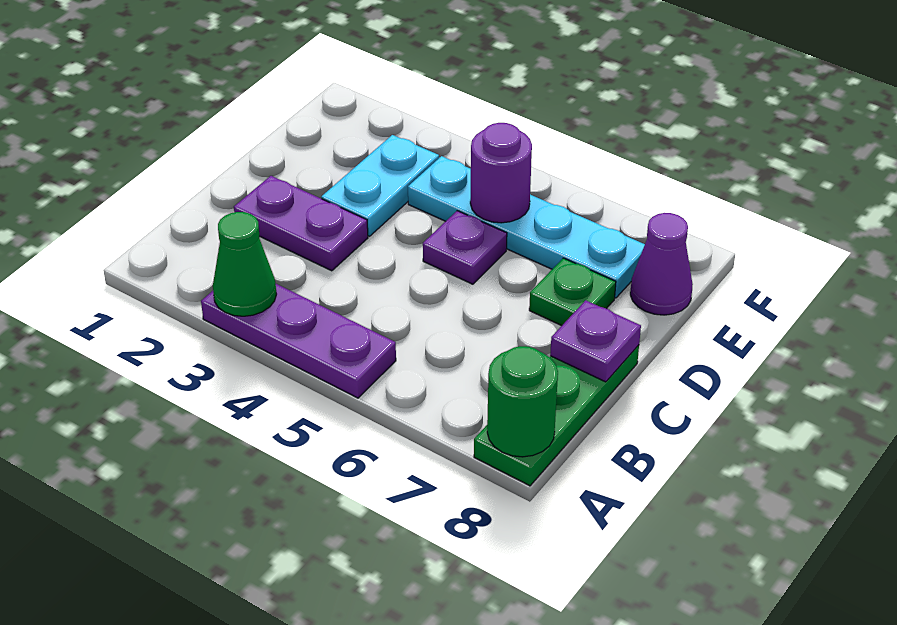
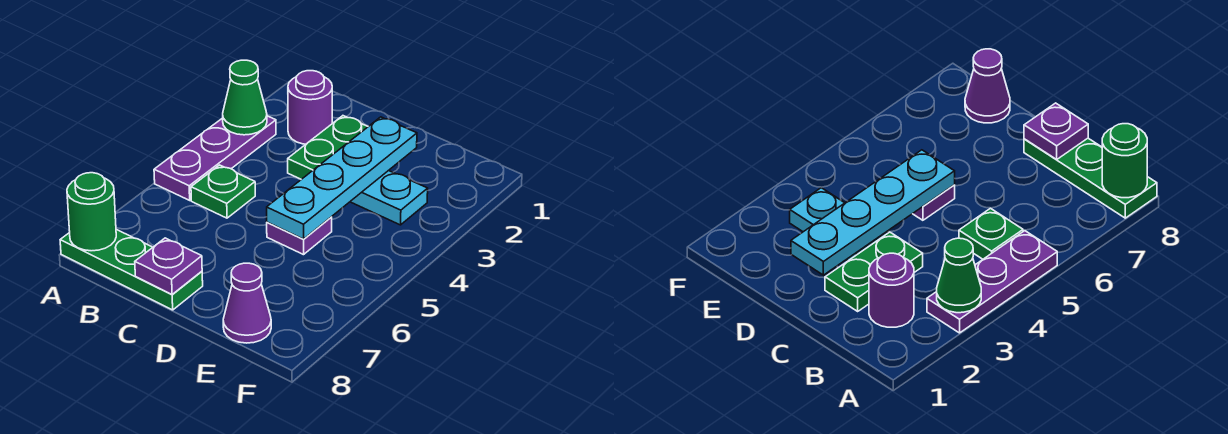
purple plate C2:C3 level 1 -> green plate C2:C3 level 1
green plate D7 level 1 -> green plate B5 level 1
cyan plate E4:E7 level 1 -> cyan plate D2:D5 level 2
purple round brick E5 level 2 -> purple round brick B2 level 1

